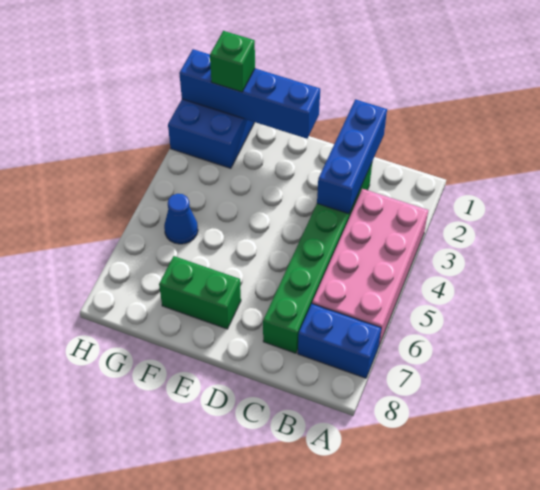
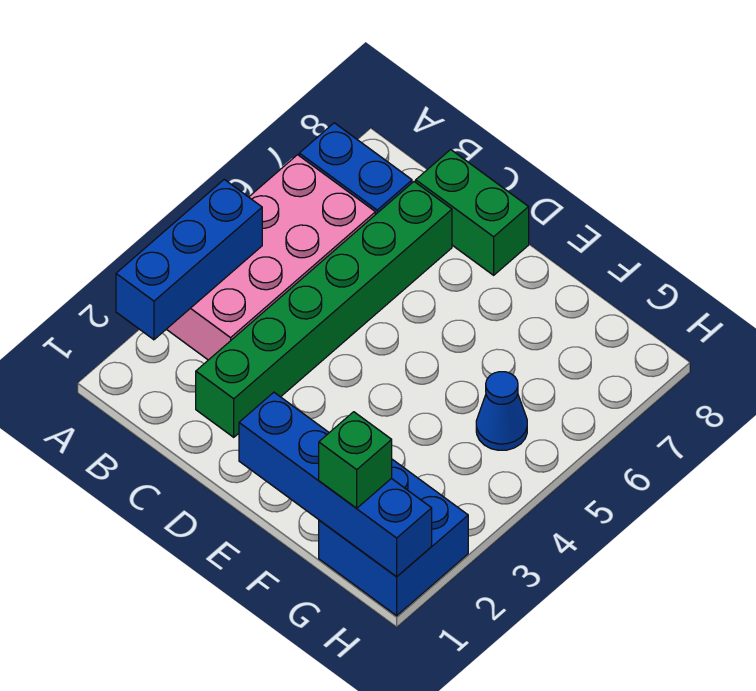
blue brick C1:C3 level 2 -> blue brick A2:A4 level 2
green brick E7:F7 level 1 -> green brick C8:D8 level 1

